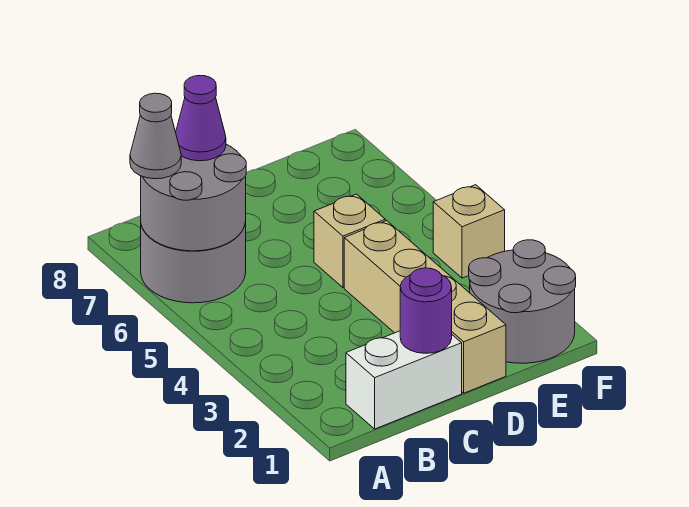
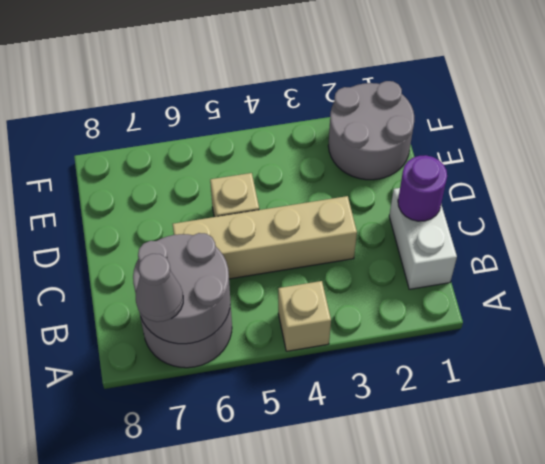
purple cone B7 level 3 -> none
tan brick D1:D4 level 1 -> tan brick C3:C6 level 1
tan brick F4 level 1 -> tan brick A4 level 1

